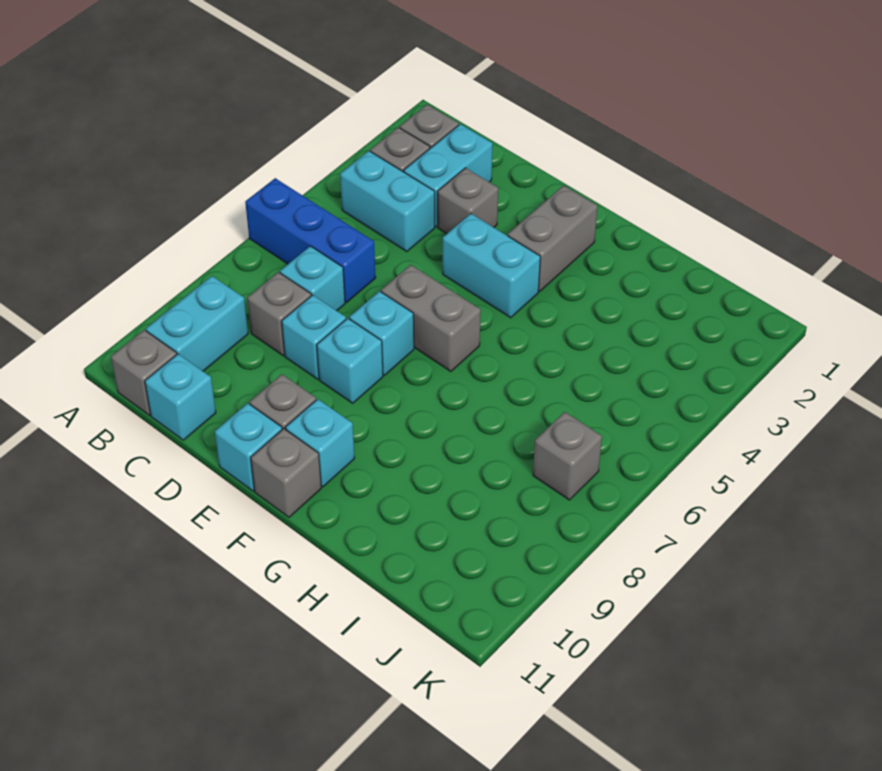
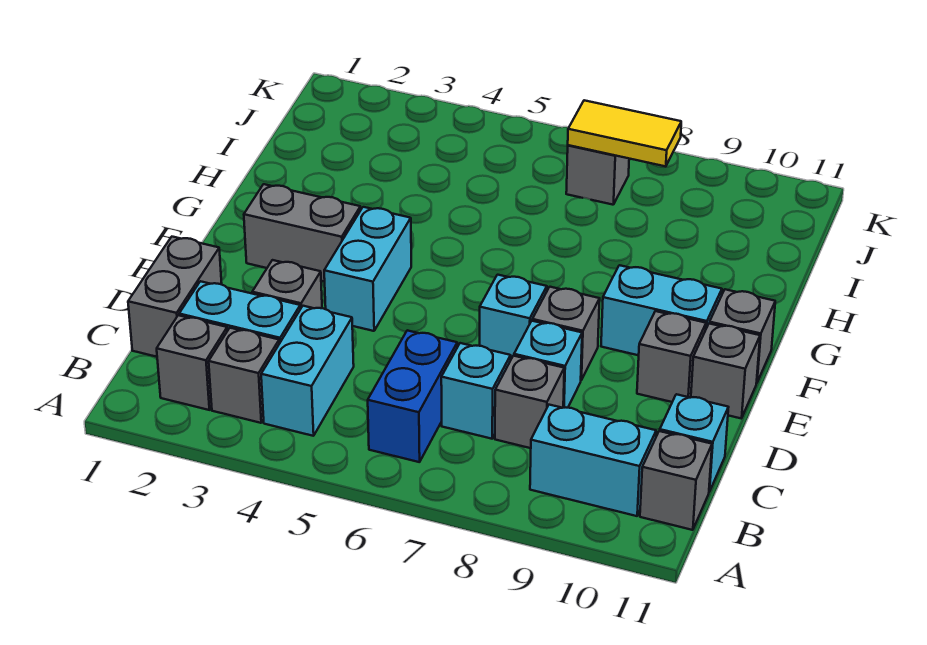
blue brick A6:C6 level 1 -> blue brick B6:C6 level 1
grey brick E6:F6 level 1 -> grey brick C1:D1 level 1
cyan brick E8 level 1 -> grey brick E8 level 1
cyan brick E11 level 1 -> grey brick E11 level 1
cyan brick F10 level 1 -> cyan brick F9:F10 level 1
none -> yellow tile J7:J8 level 2

